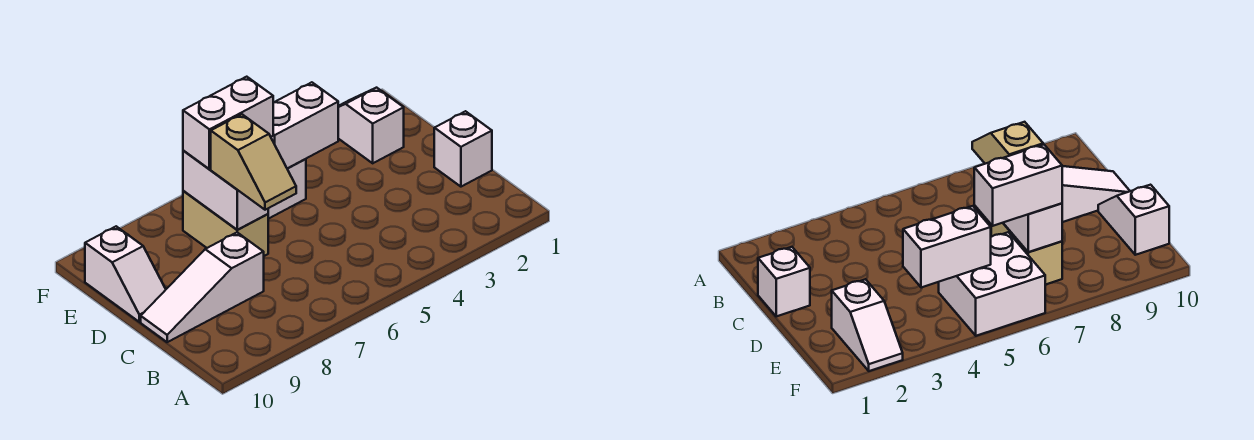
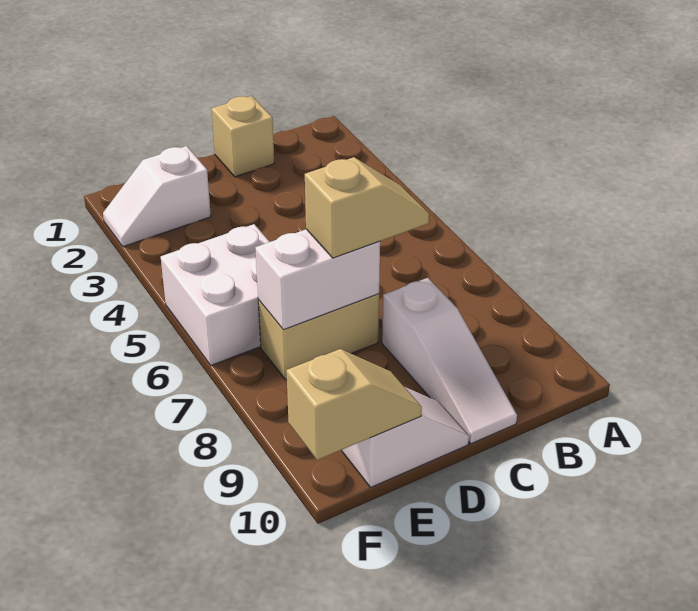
white brick C1 level 1 -> tan brick C1 level 1
white brick E4:E5 level 2 -> none
white brick E6:E7 level 3 -> none
none -> tan slope E10:F10 level 2 top F

